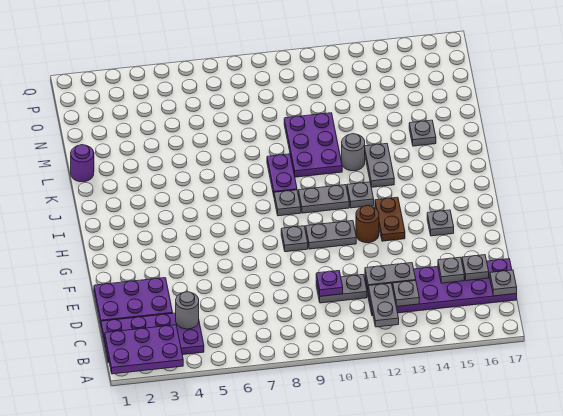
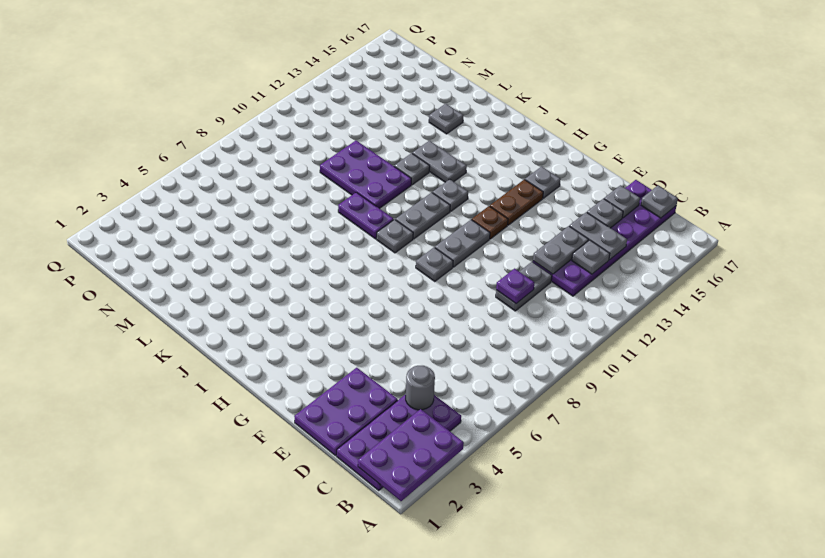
grey plate B12:C12 level 2 -> grey plate C14:D14 level 2
brown round brick G12 level 1 -> brown plate G12 level 1
brown plate G13:H13 level 1 -> brown plate G13:G14 level 1
grey round brick K12 level 1 -> grey plate K12 level 1
purple round brick L1 level 1 -> none

